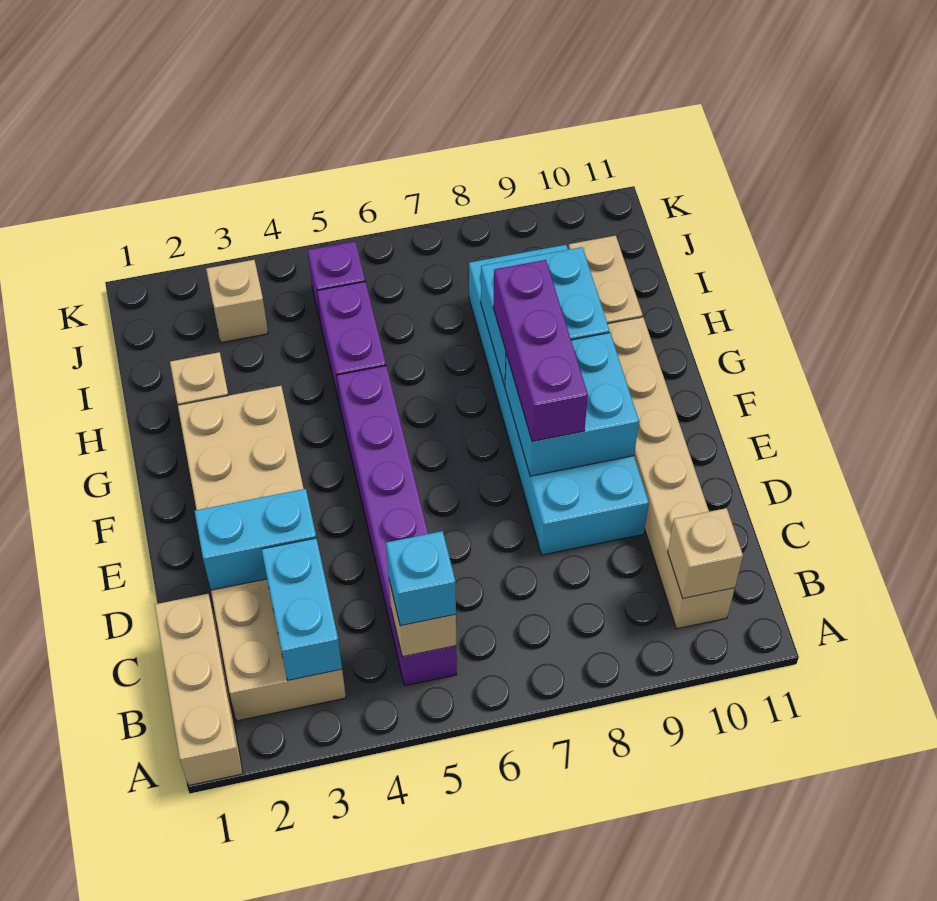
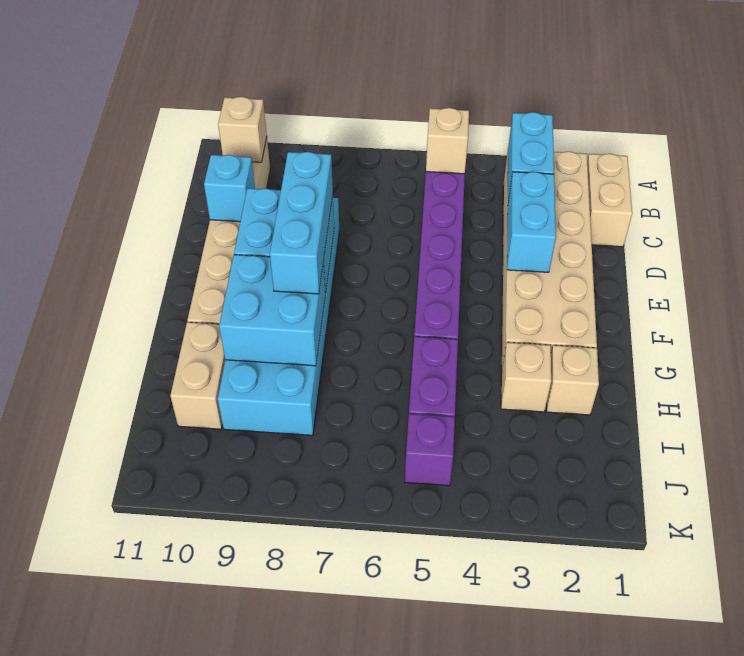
tan brick A1:C1 level 1 -> tan brick B1:C1 level 1
cyan brick B5 level 3 -> cyan brick D10 level 2
cyan brick D2:D3 level 2 -> cyan brick D3:E3 level 2
purple brick E8:G8 level 3 -> cyan brick E8:G8 level 3
tan brick J3 level 1 -> tan brick H3 level 1

